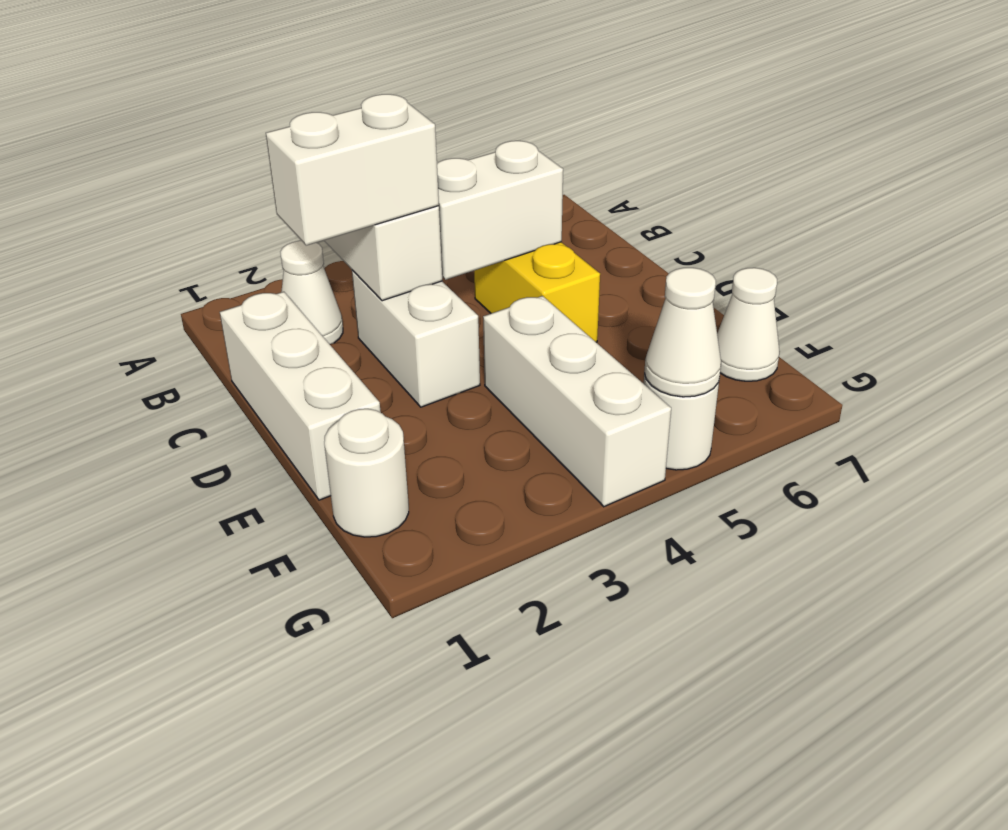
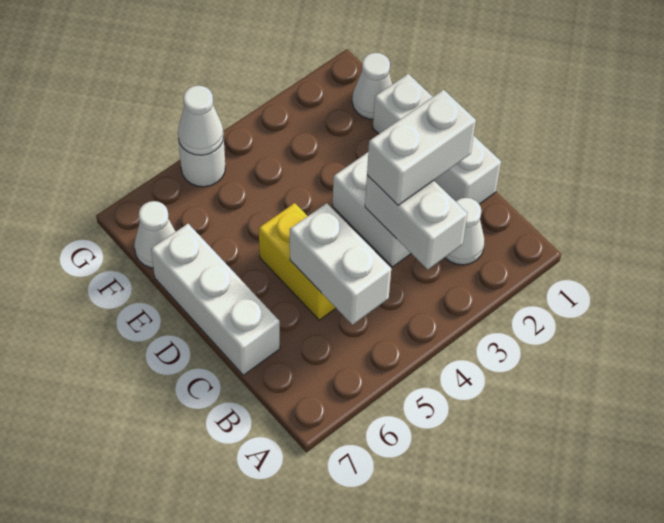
white brick C4:C5 level 2 -> white brick B5:C5 level 2
white brick E4:G4 level 1 -> white brick C7:E7 level 1
white round brick F1 level 1 -> white cone F1 level 1

